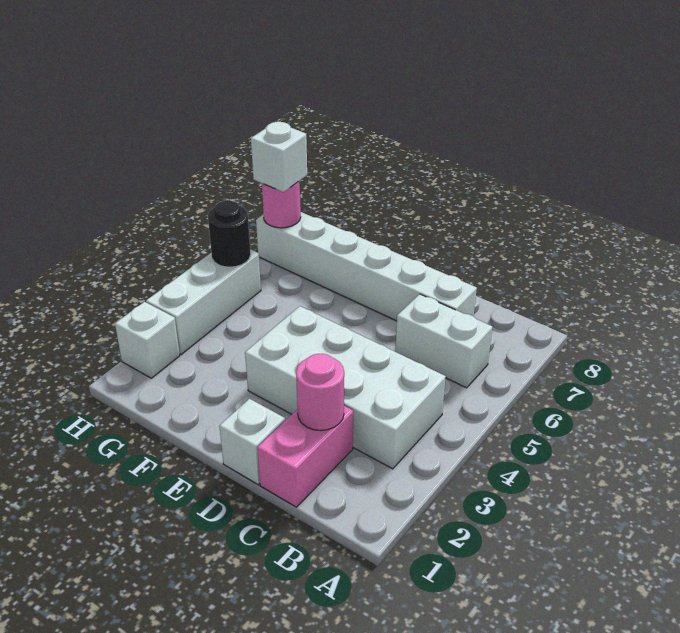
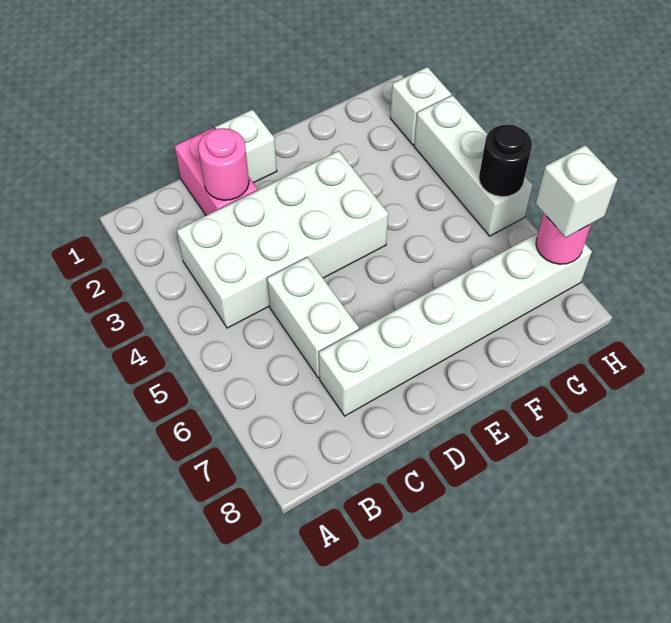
white brick B6:C6 level 1 -> white brick C5:C6 level 1

